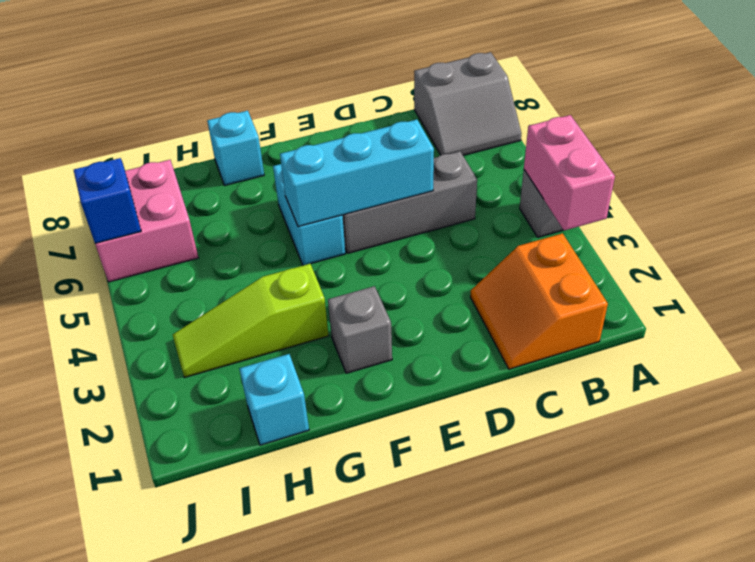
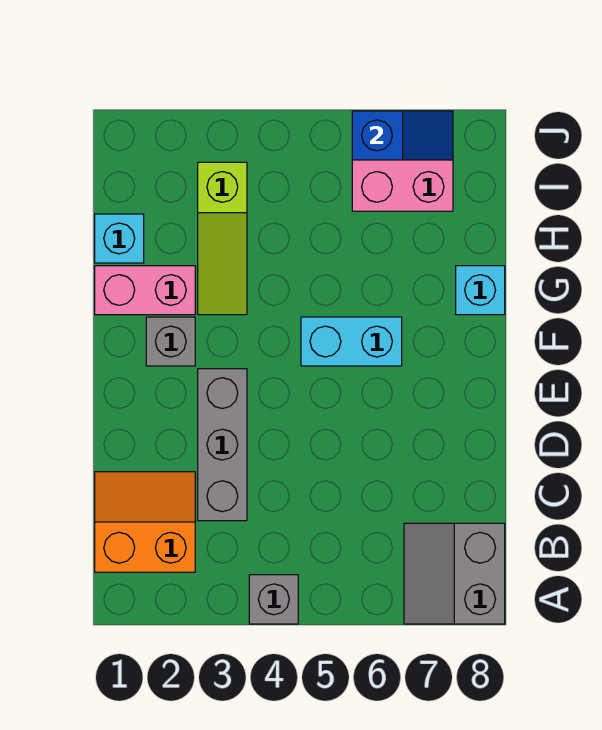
pink brick A3:A4 level 2 -> pink brick G1:G2 level 1
grey brick C5:E5 level 1 -> grey brick C3:E3 level 1
cyan brick D5:F5 level 2 -> none
lime slope G3:I3 level 1 top G -> lime slope G3:I3 level 1 top I

